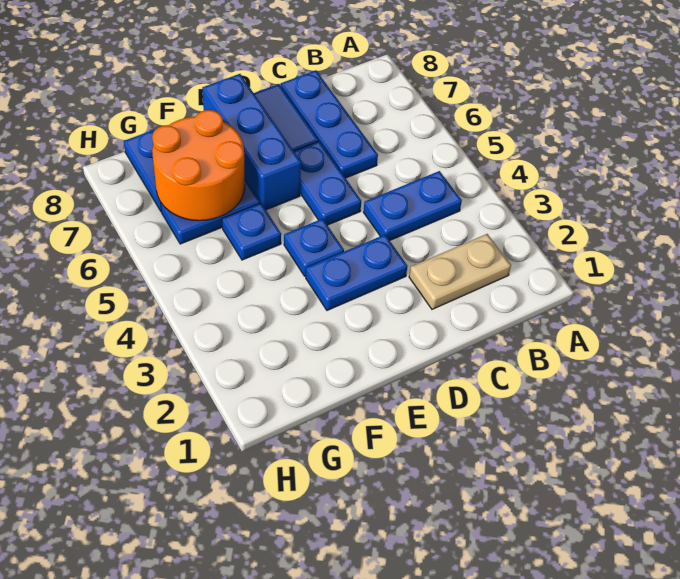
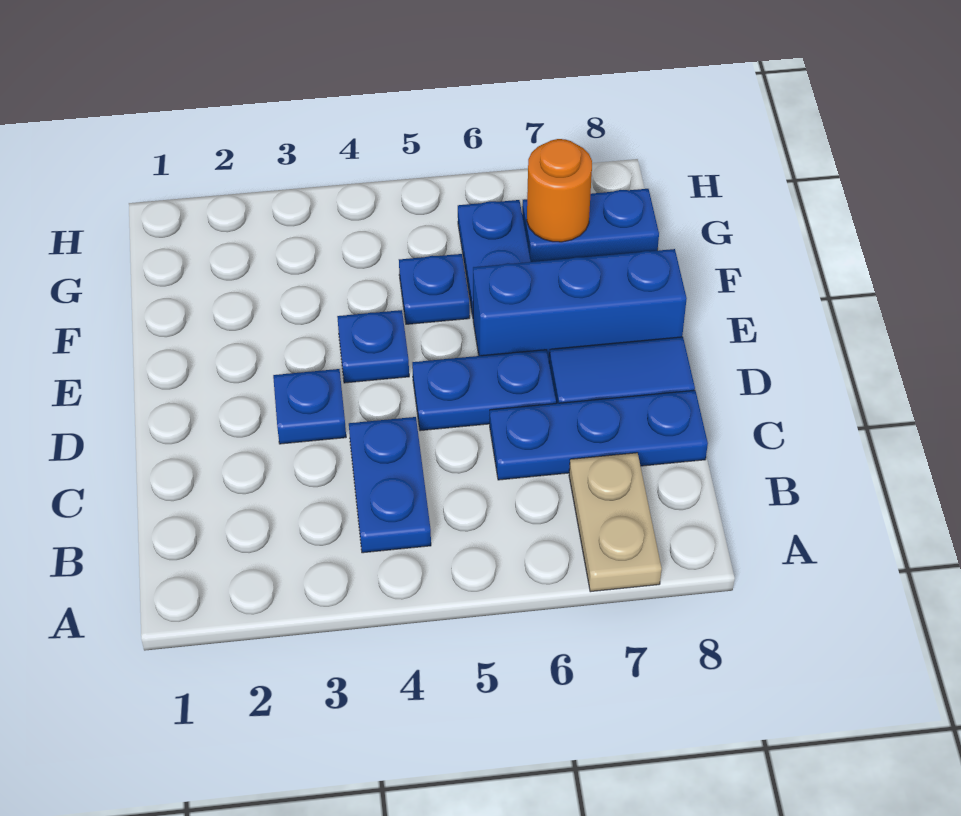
tan plate B2:C2 level 1 -> tan plate A7:B7 level 1
blue plate D3:E3 level 1 -> blue plate D3 level 1
orange round brick F6:G7 level 2 -> orange round brick G7 level 2

